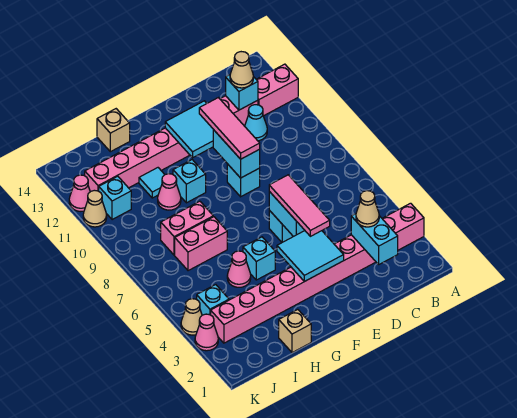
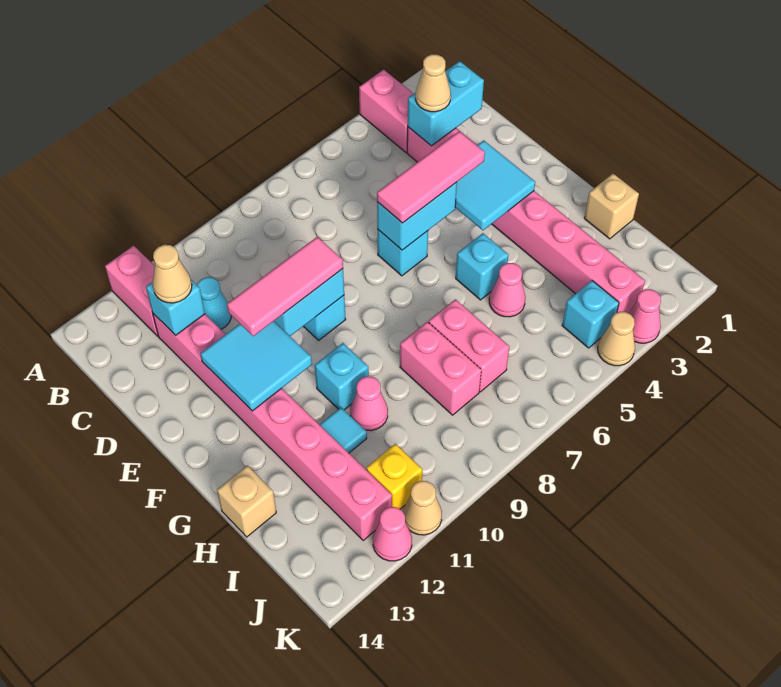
cyan brick J11 level 1 -> yellow brick J11 level 1

